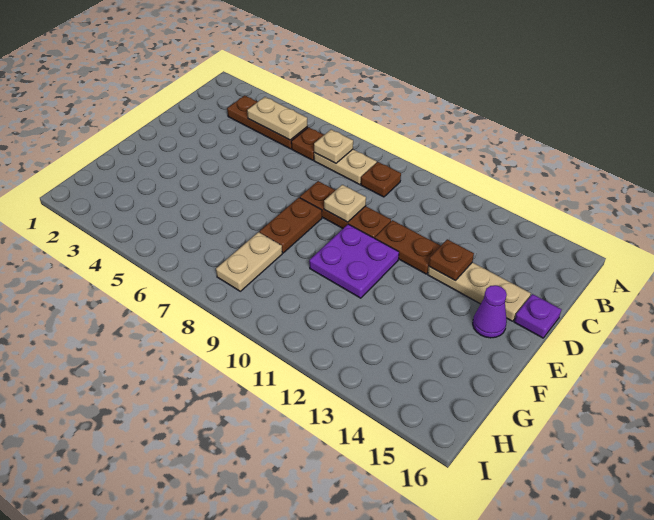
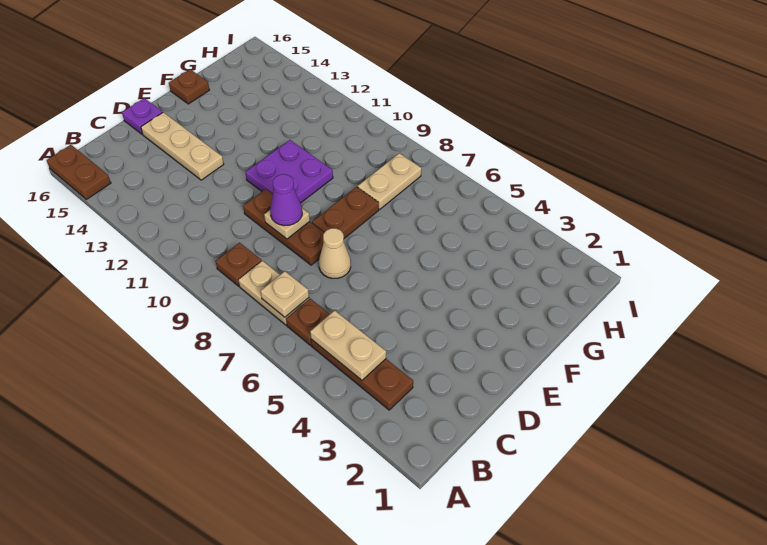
none -> tan cone D7 level 1
brown plate D11:D12 level 1 -> brown plate A15:A16 level 1
brown plate D13 level 2 -> brown plate F16 level 1
purple cone E15 level 1 -> purple cone D9 level 3

